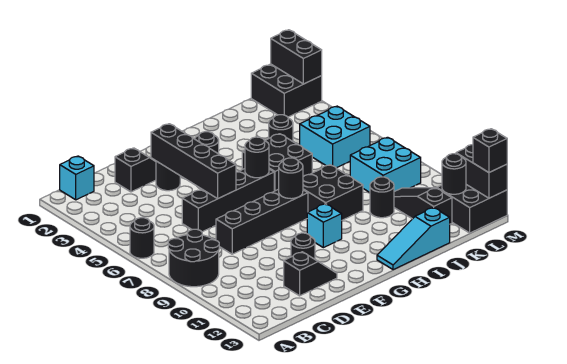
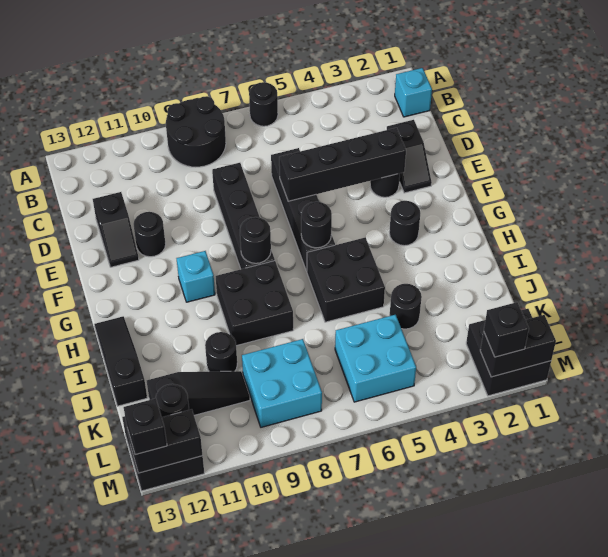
cyan slope H13:J13 level 1 top J -> black slope H13:J13 level 1 top J
none -> black brick M2 level 3

